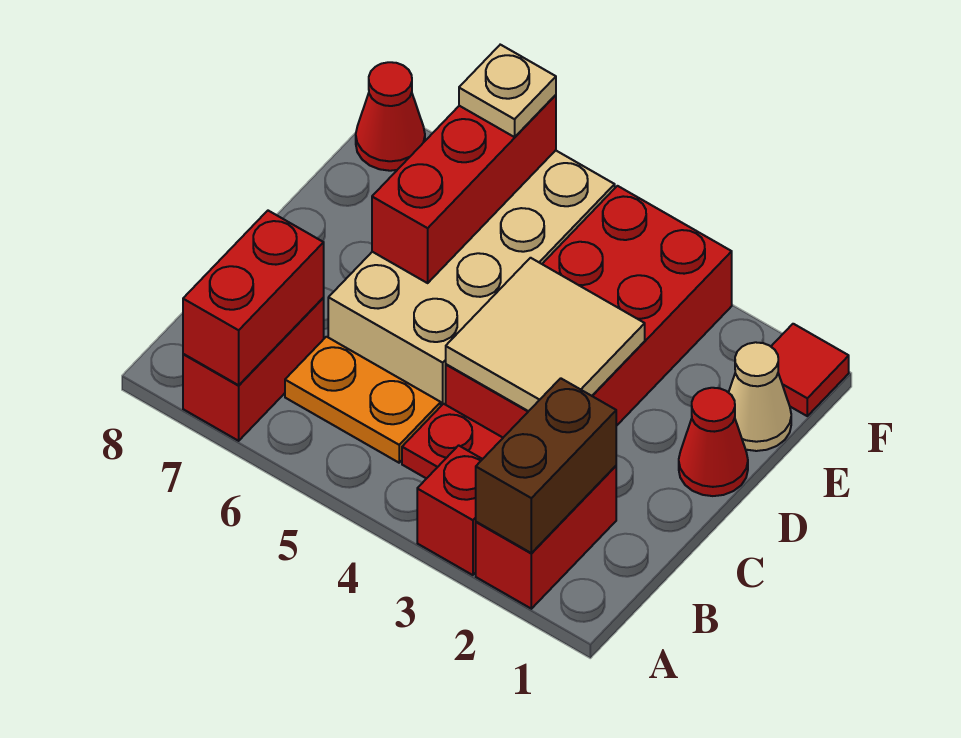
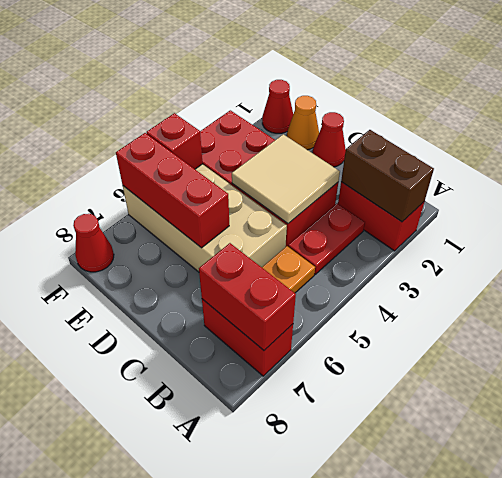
red brick A3 level 1 -> red brick F5 level 2
tan cone E1 level 1 -> orange cone E1 level 1
red tile F1 level 1 -> red cone F1 level 1
tan plate F6 level 3 -> none

